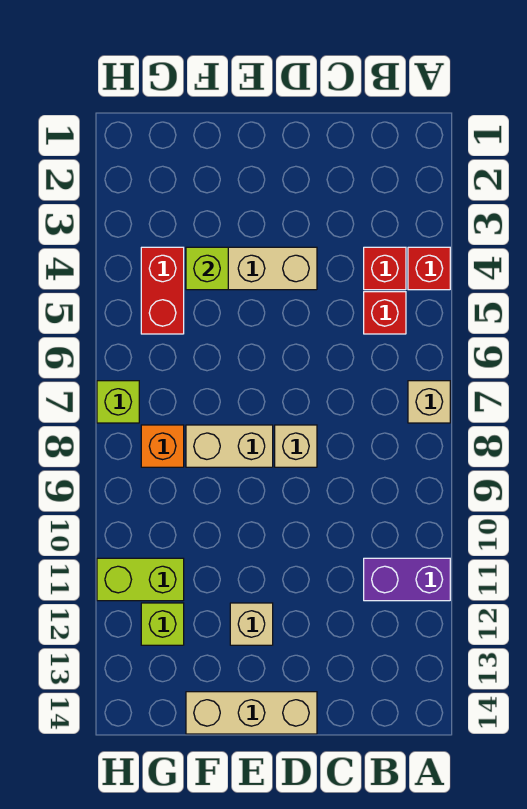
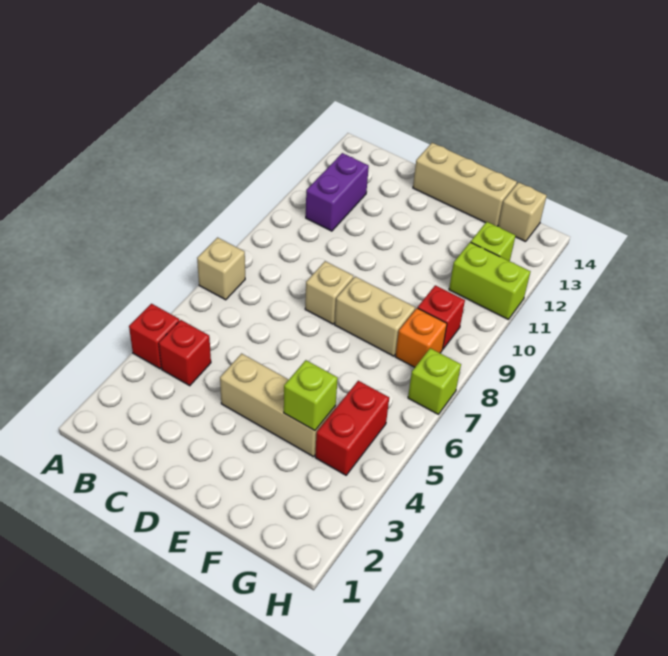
purple brick A11:B11 level 1 -> purple brick B11:B12 level 1
red brick B5 level 1 -> red brick G9 level 1
tan brick E12 level 1 -> tan brick G14 level 1

